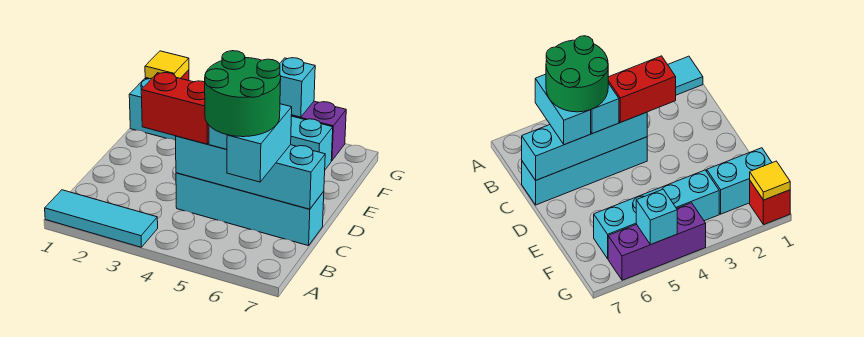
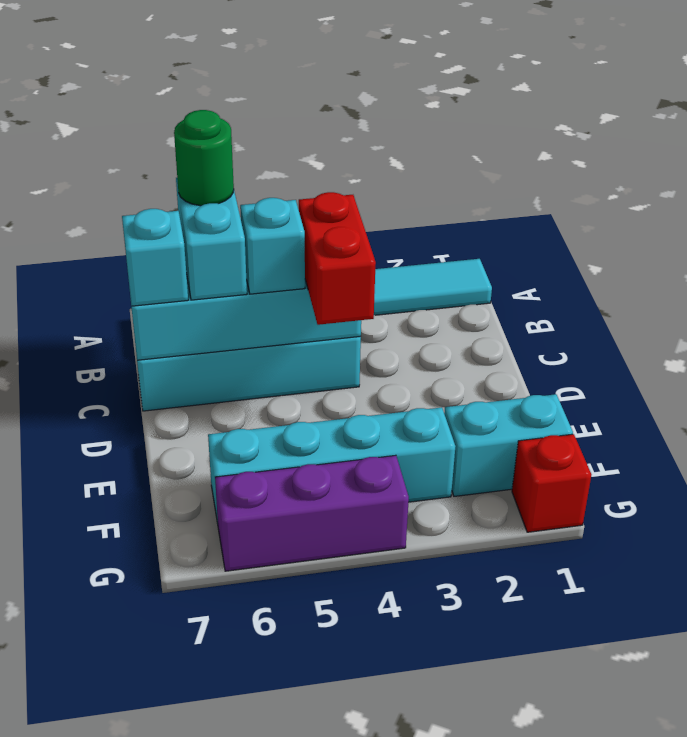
green round brick B5:C6 level 4 -> green round brick B6 level 4
red brick C3:C4 level 3 -> red brick C4:D4 level 3
yellow tile G1 level 2 -> none
cyan brick G5 level 2 -> cyan brick C7 level 3

